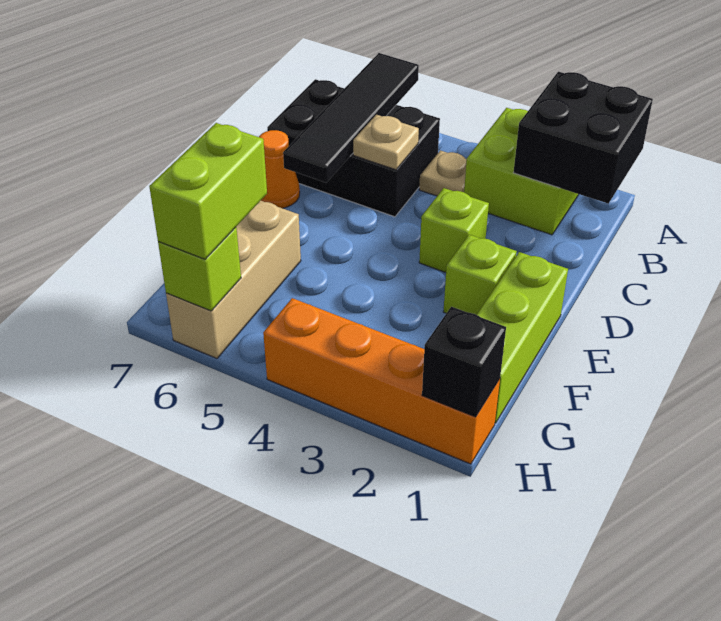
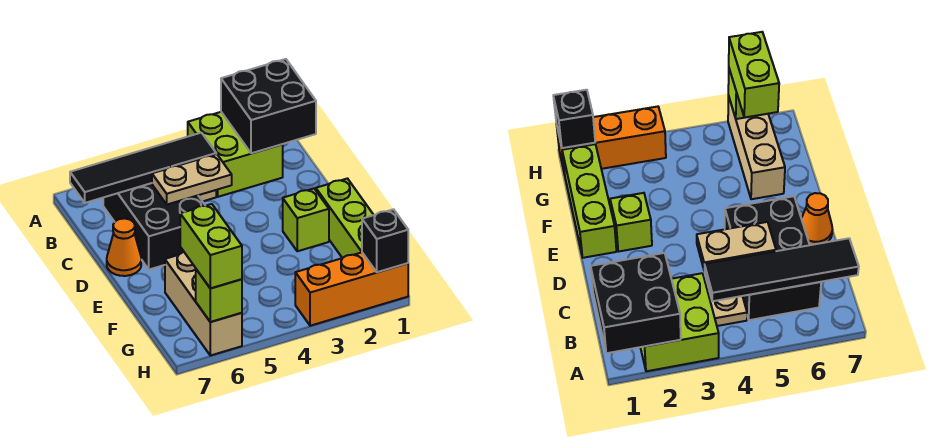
black tile A6:D6 level 2 -> black tile B4:B7 level 2
black brick B5:C7 level 1 -> black brick B5:D6 level 1
tan plate C5 level 2 -> tan plate C4:C5 level 2
lime brick D3 level 1 -> none
orange brick H1:H4 level 1 -> orange brick H1:H3 level 1

